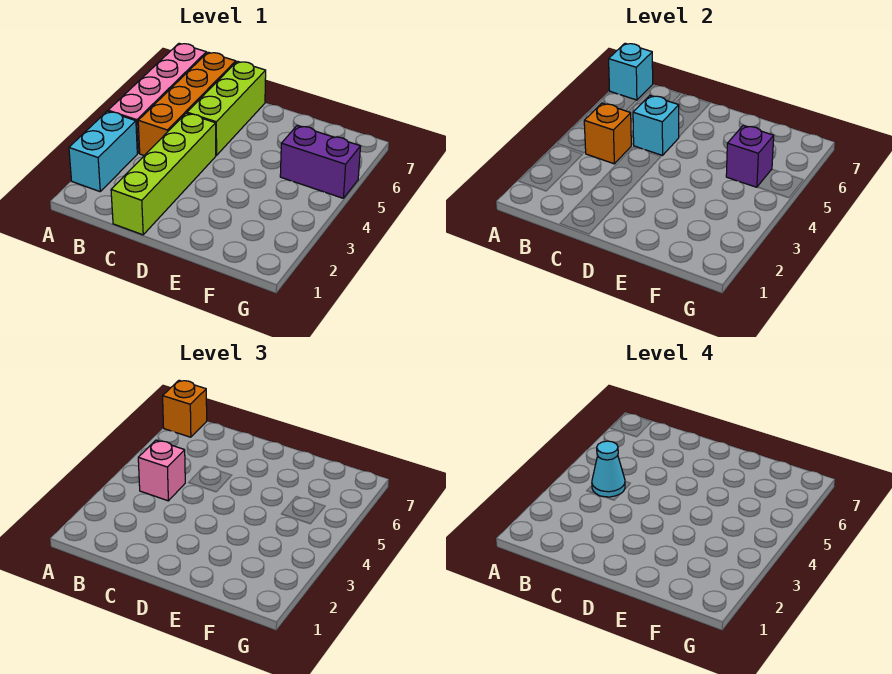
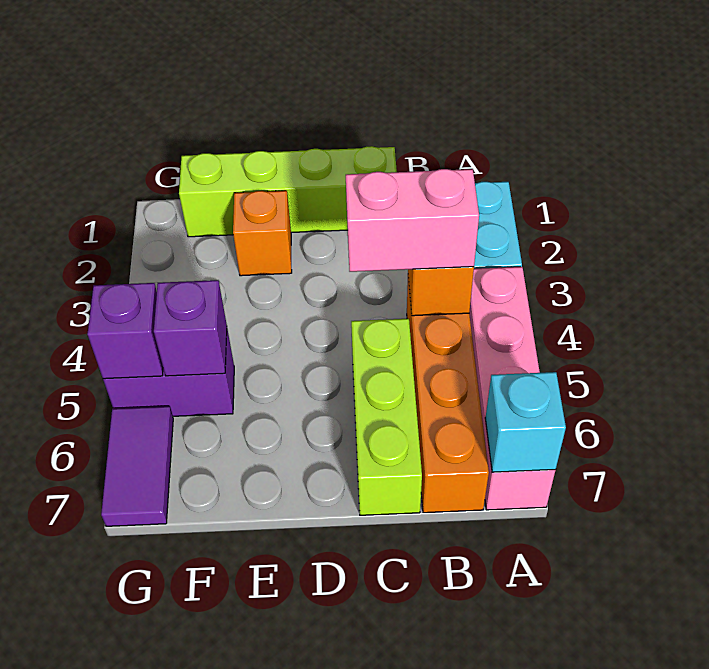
orange brick A7 level 3 -> orange brick E2 level 1
pink brick B4 level 3 -> pink brick B4:C4 level 3
cyan cone B4 level 4 -> none
lime brick C1:C4 level 1 -> lime brick C1:F1 level 1
cyan brick C5 level 2 -> none
none -> purple brick G5 level 2
none -> purple tile G6:G7 level 1

